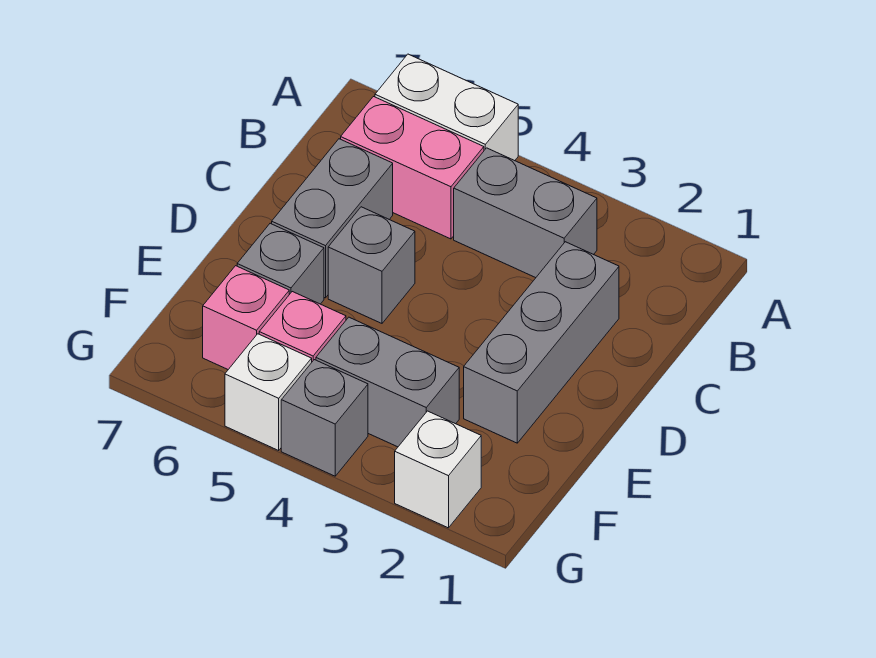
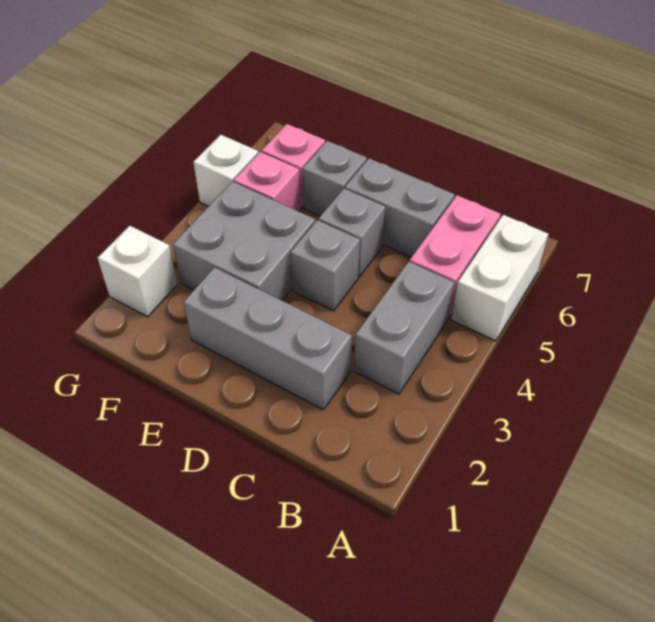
grey brick F3:F4 level 1 -> grey brick E3:F4 level 1
grey brick G4 level 1 -> grey brick D4 level 1

